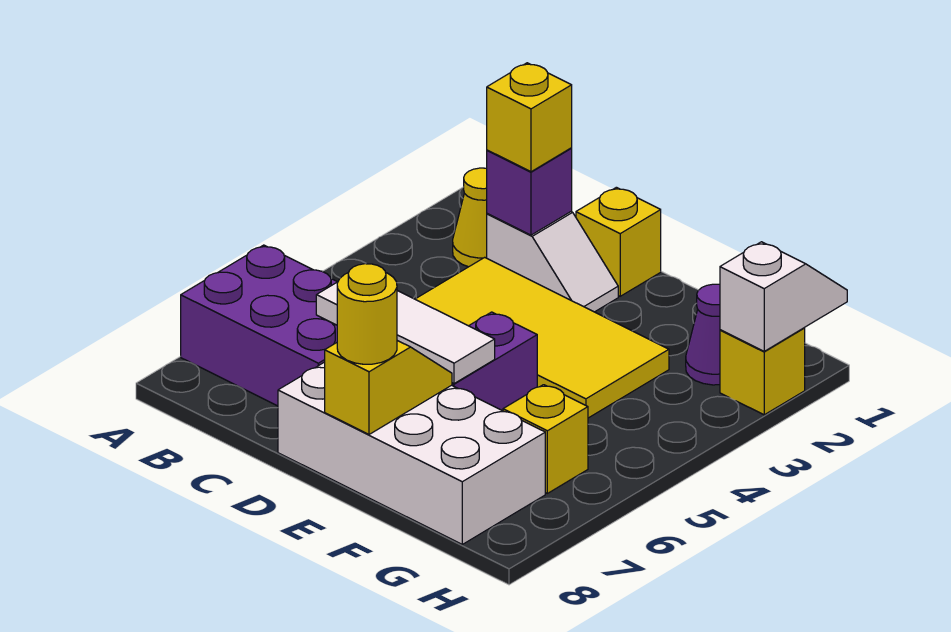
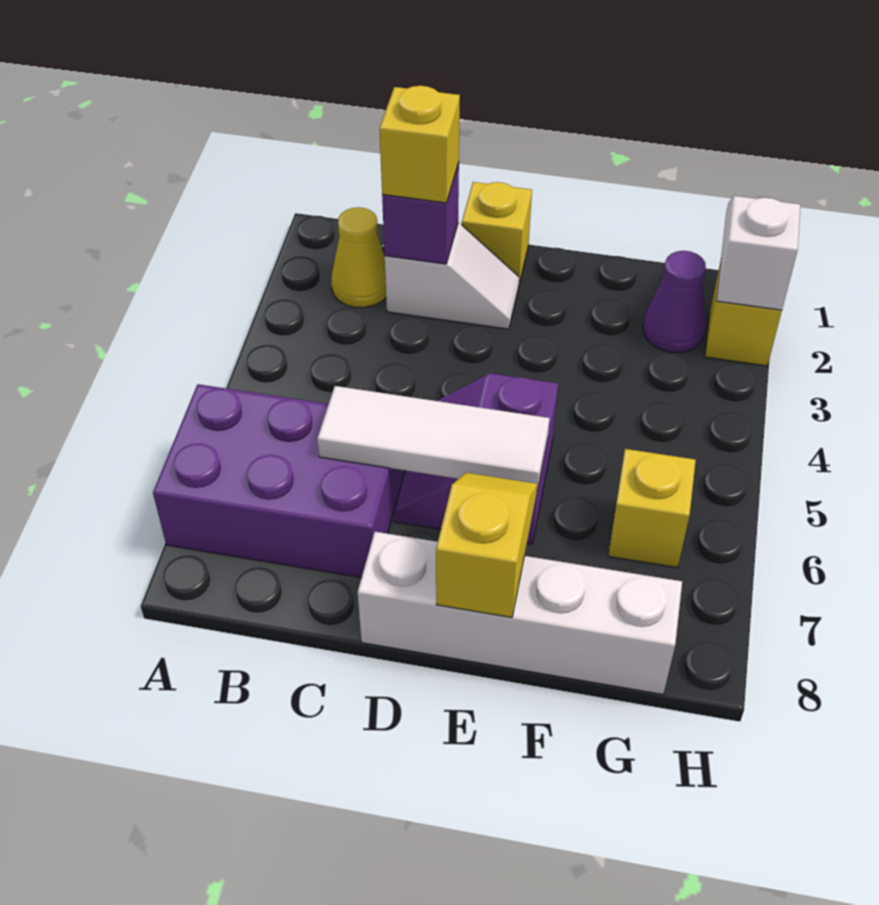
yellow tile C3:F4 level 1 -> none
white brick D7:G8 level 1 -> white brick D8:G8 level 1
yellow round brick E8 level 3 -> none

